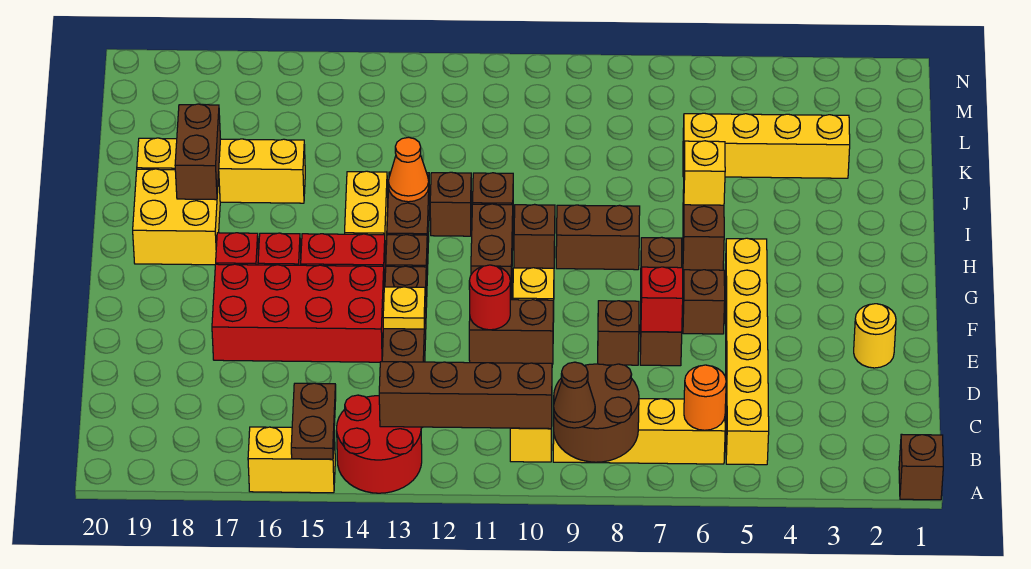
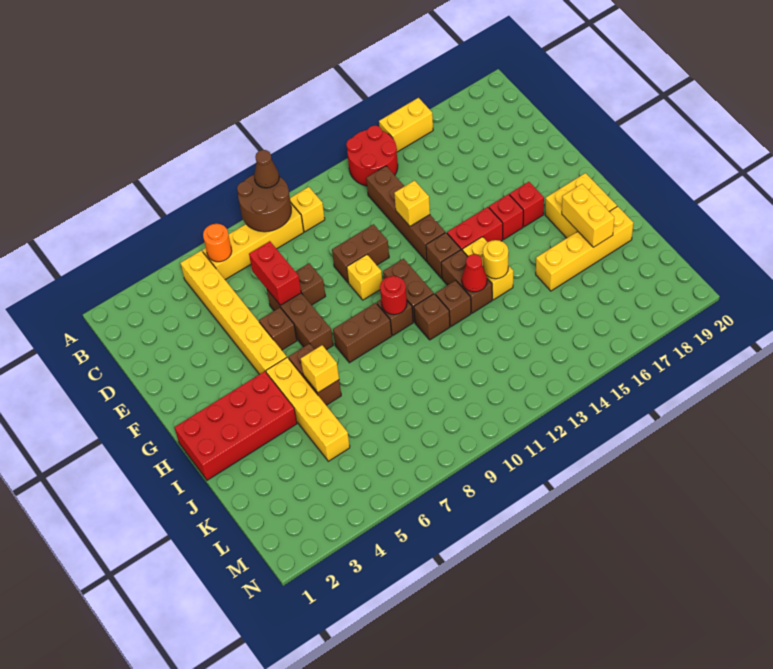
brown brick A1 level 1 -> none
brown plate A15:B15 level 2 -> none
brown brick B10:B13 level 2 -> none
yellow round brick E2 level 1 -> yellow round brick I14 level 2
red brick E7 level 2 -> red brick D7:E7 level 2
red round brick E11 level 2 -> red round brick H10 level 2
yellow plate E13 level 2 -> yellow brick E13 level 2
red brick E14:F17 level 1 -> red brick H1:I4 level 1
orange cone I13 level 2 -> red cone I13 level 2
brown brick I18:J18 level 2 -> yellow brick I18:J18 level 2
yellow brick K3:K6 level 1 -> yellow brick H5:K5 level 1

